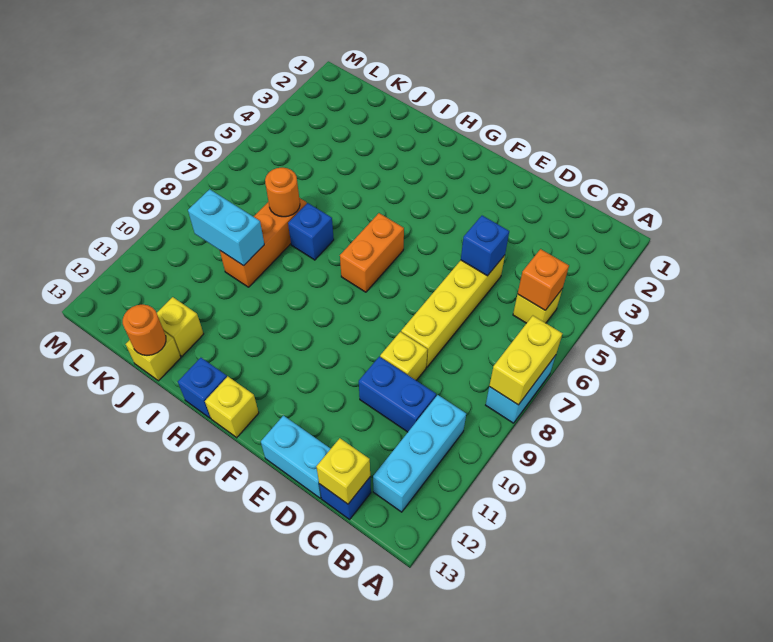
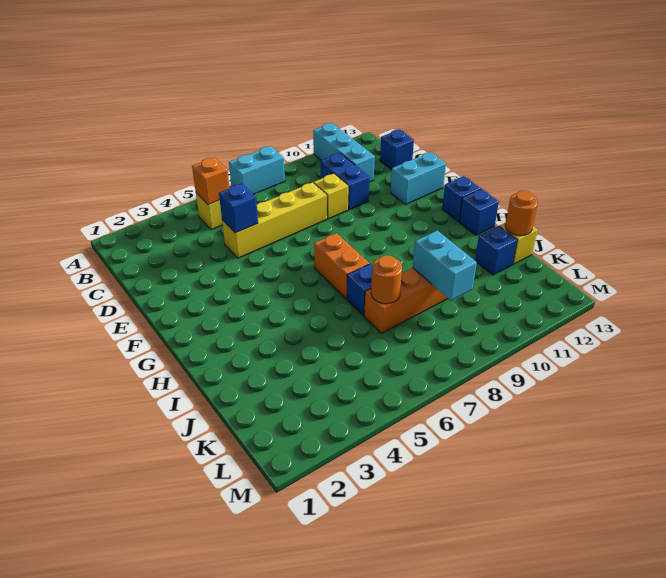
yellow brick A7:A8 level 2 -> none
cyan brick B10:B12 level 1 -> cyan brick A11:C11 level 1
yellow brick C13 level 2 -> none
cyan brick D13:E13 level 1 -> cyan brick E12:E13 level 1
orange brick G6:G7 level 1 -> orange brick G7:H7 level 1
yellow brick G13 level 1 -> blue brick G13 level 1
yellow brick J12 level 1 -> blue brick J12 level 1

